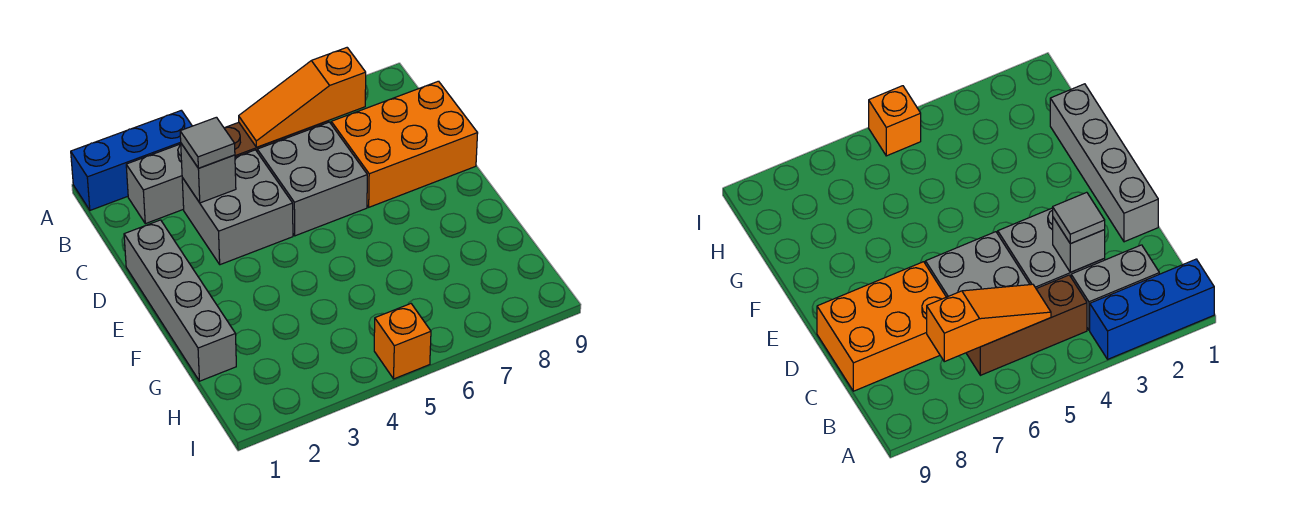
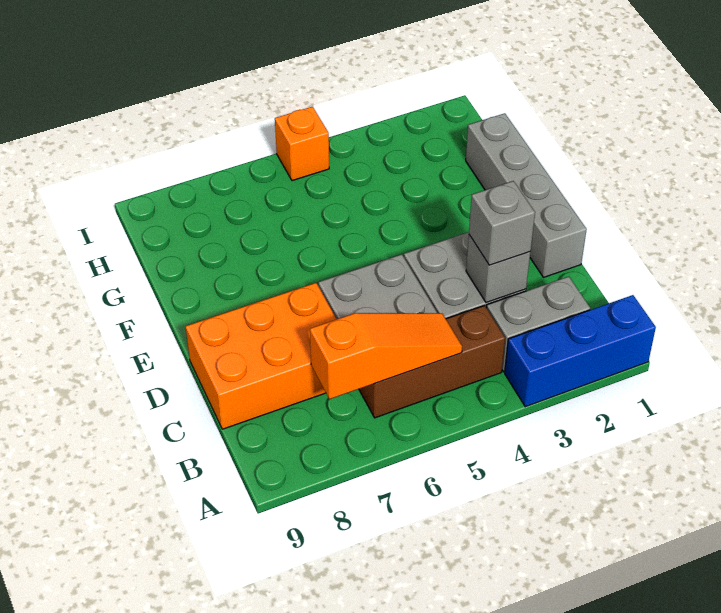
grey tile C3 level 3 -> grey brick C3 level 3

